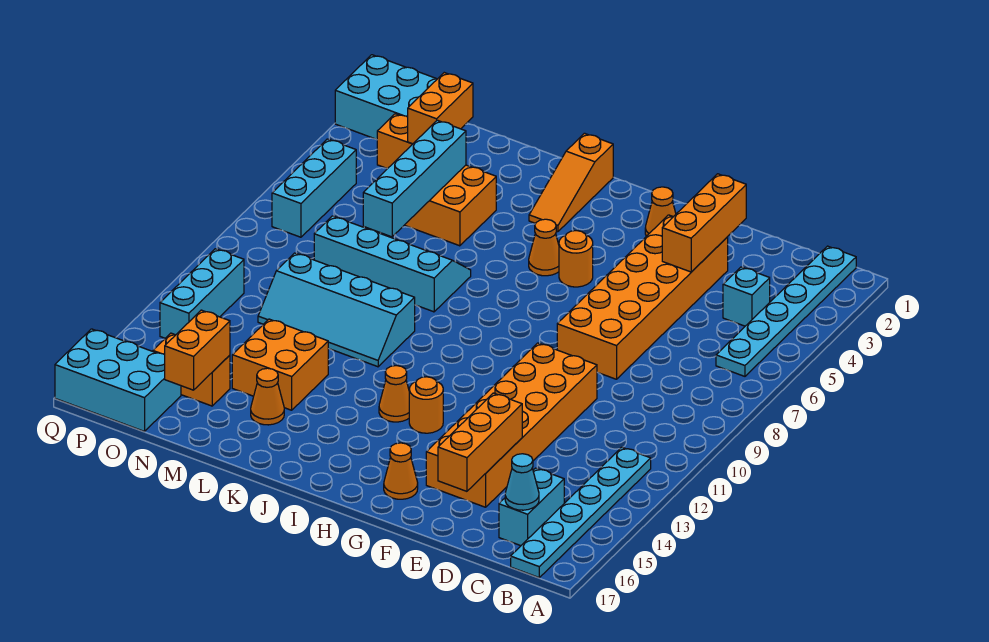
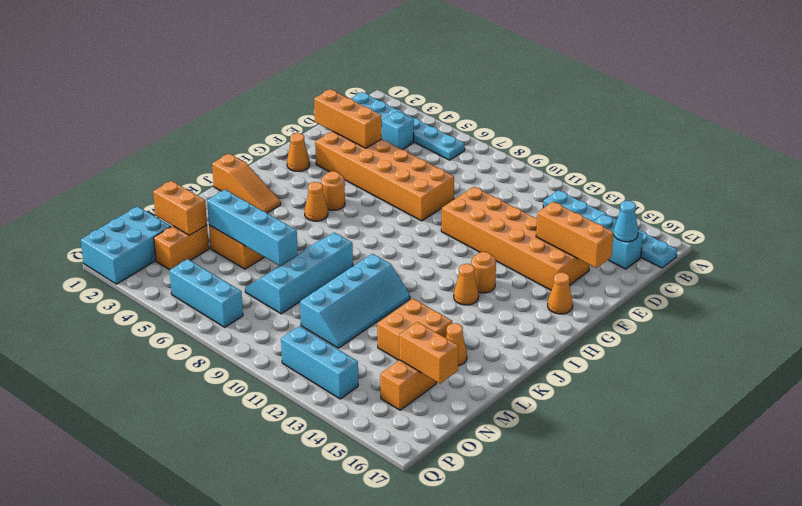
cyan brick O16:Q17 level 1 -> none

